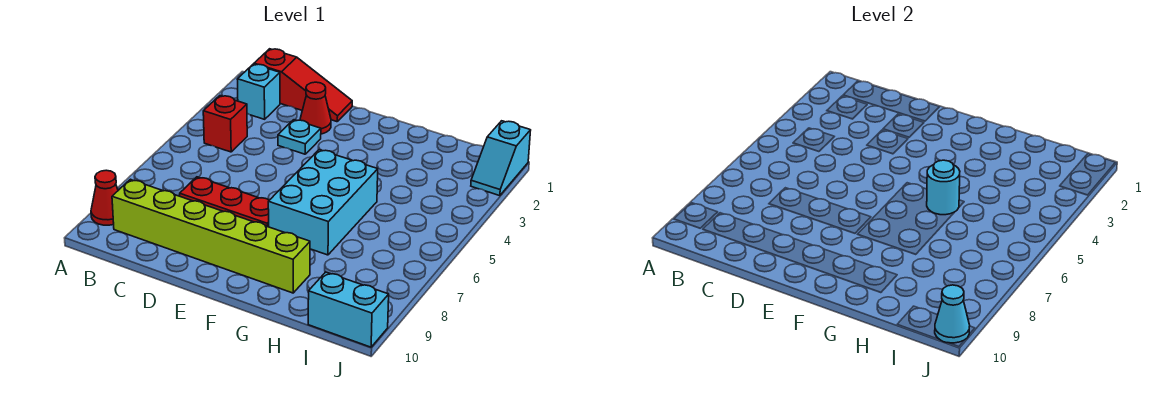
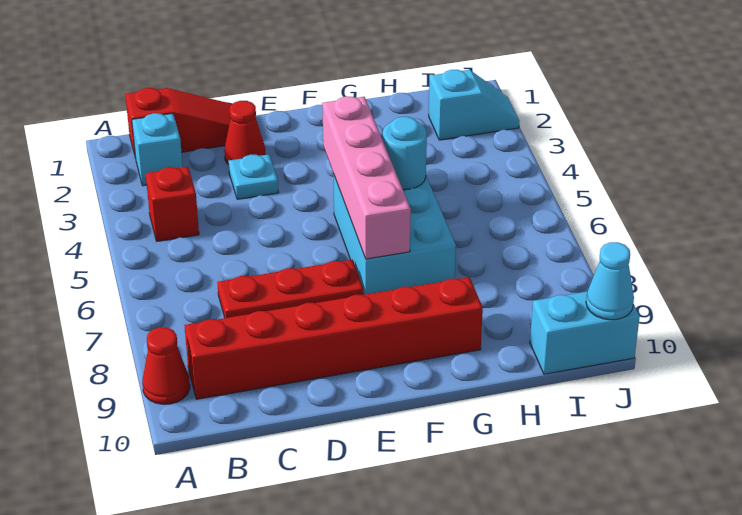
lime brick B9:G9 level 1 -> red brick B9:G9 level 1
none -> pink brick F4:F7 level 2
cyan slope J1:J2 level 1 top 1 -> cyan slope I2:J2 level 1 top I

